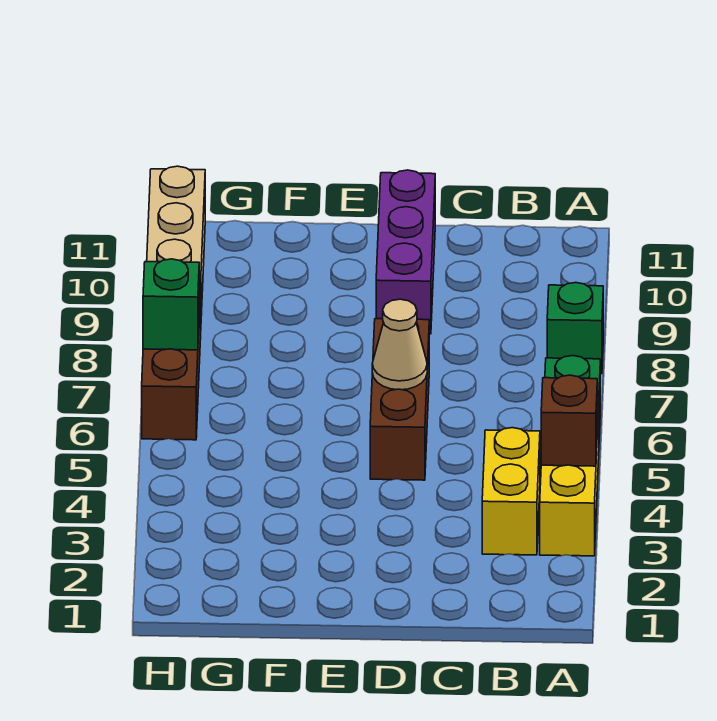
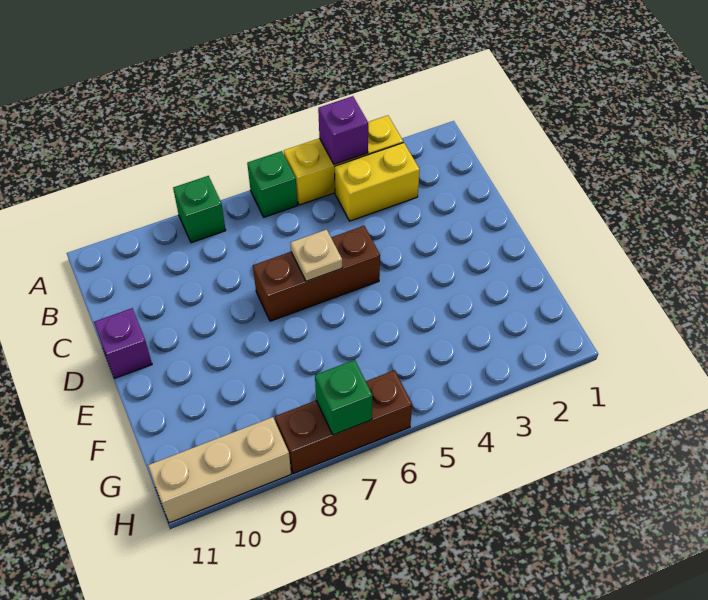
brown brick A4 level 2 -> purple brick A4 level 2
tan cone D6 level 2 -> tan plate D6 level 2
purple brick D9:D11 level 1 -> purple brick D11 level 1

